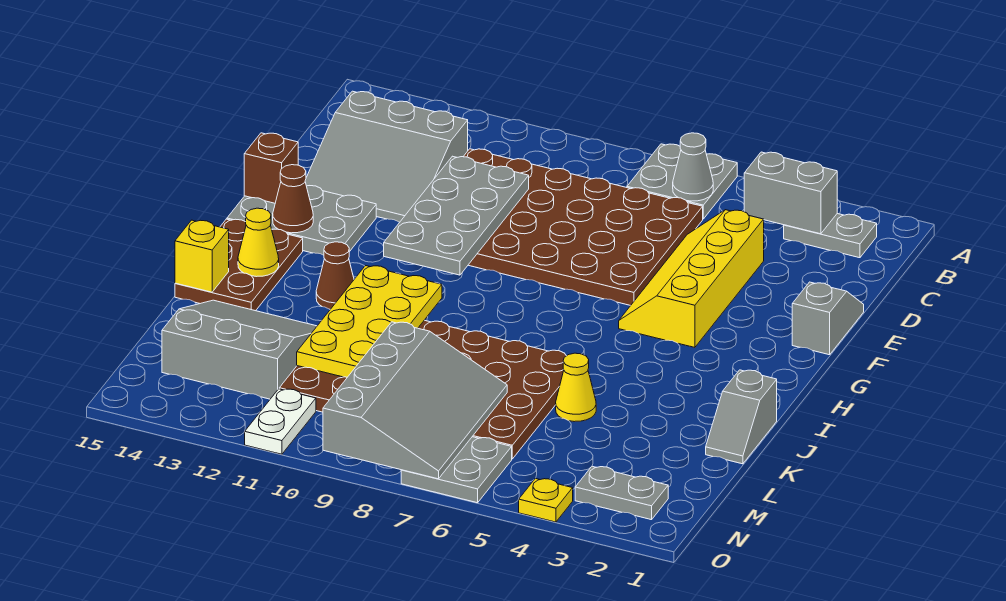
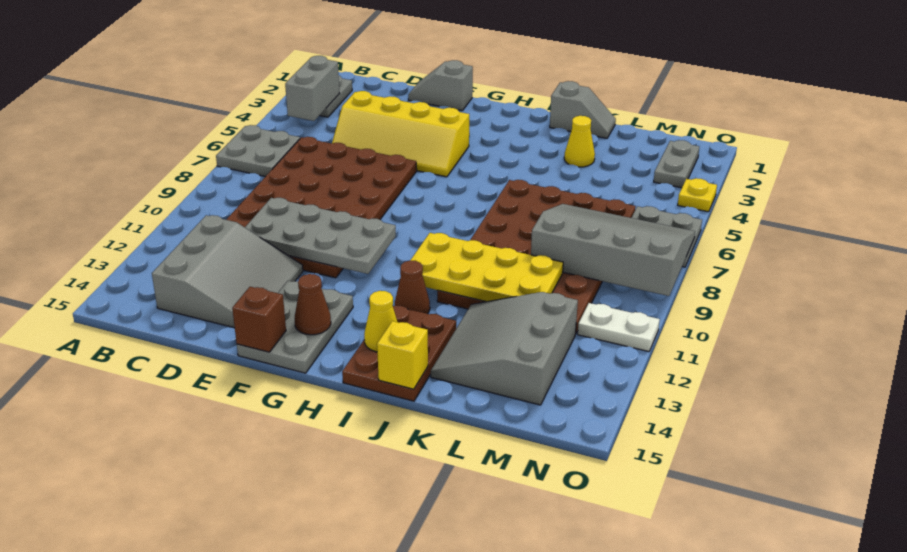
grey cone B6 level 2 -> none
brown plate H14:J15 level 1 -> brown plate I13:J15 level 1
yellow cone K5 level 1 -> yellow cone K3 level 1

